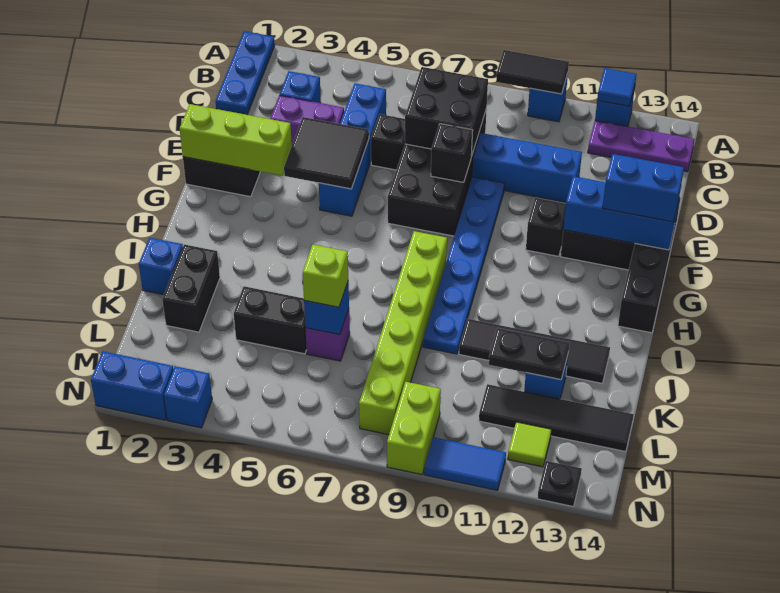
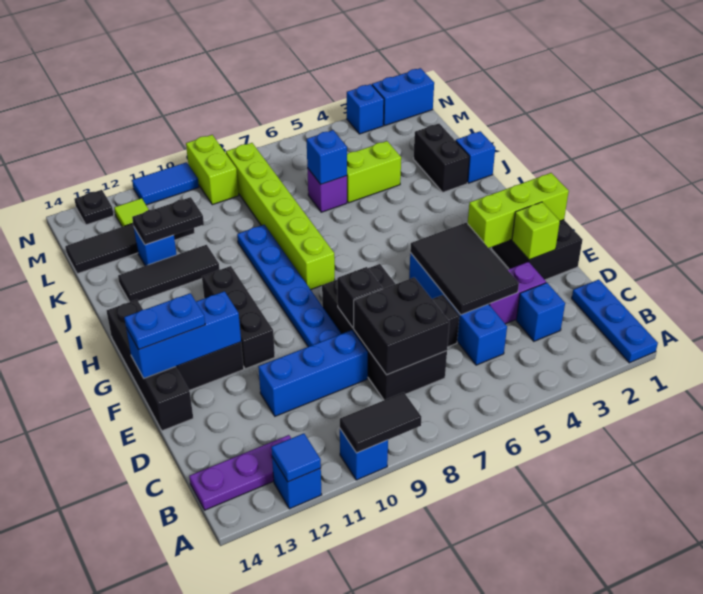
black tile E4:F5 level 2 -> black tile D4:F5 level 2
black brick F11 level 1 -> black brick F11:H11 level 1
blue brick F13:F14 level 3 -> blue plate F13:F14 level 3
black tile J10:J13 level 1 -> black tile J11:J13 level 1
black brick K4:K5 level 1 -> lime brick K4:K5 level 1
lime brick K6 level 3 -> lime brick E2 level 2

